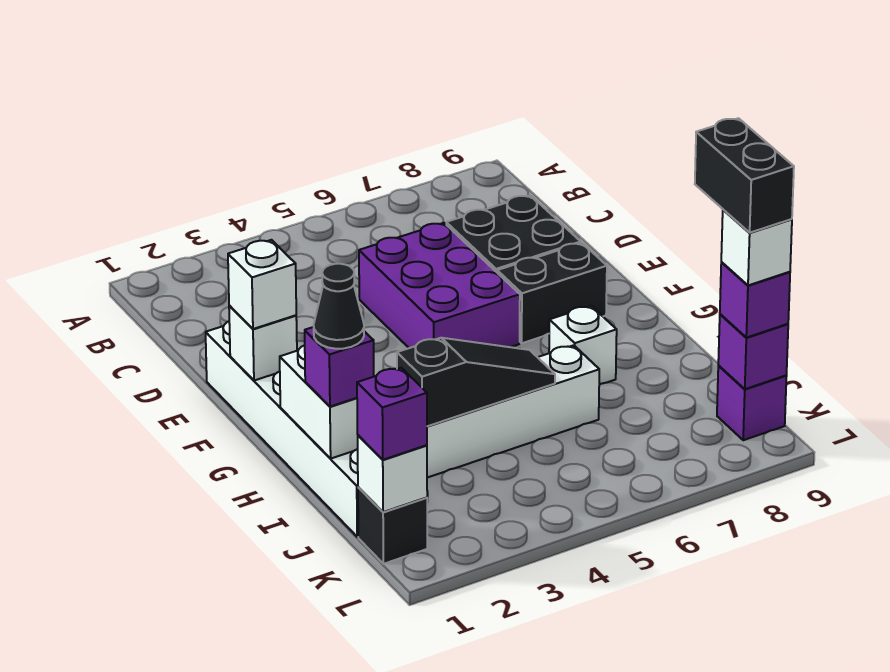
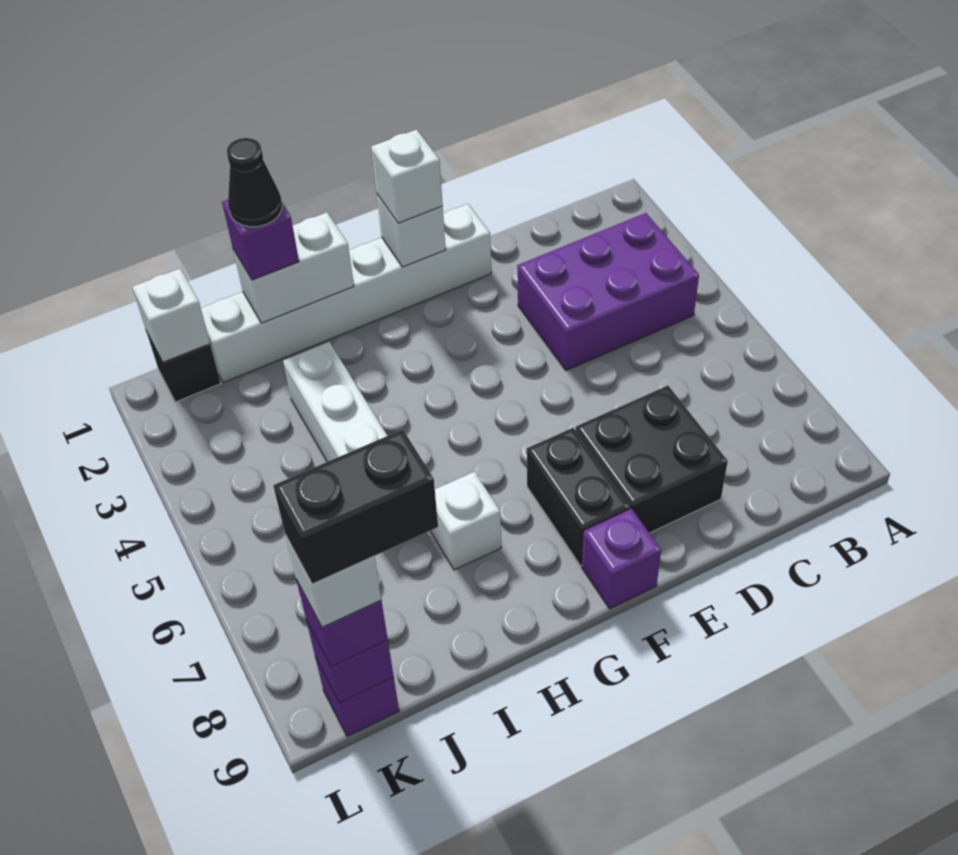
purple brick D5:F6 level 1 -> purple brick B3:D4 level 1
black slope I3:I5 level 2 top 3 -> none
purple brick K1 level 3 -> purple brick F9 level 1

